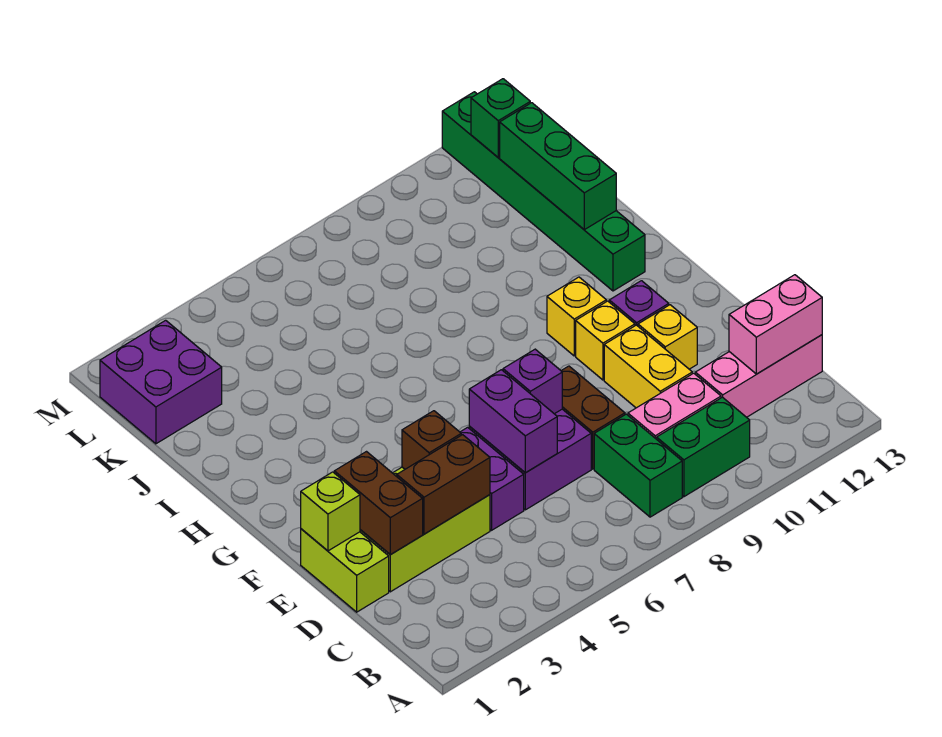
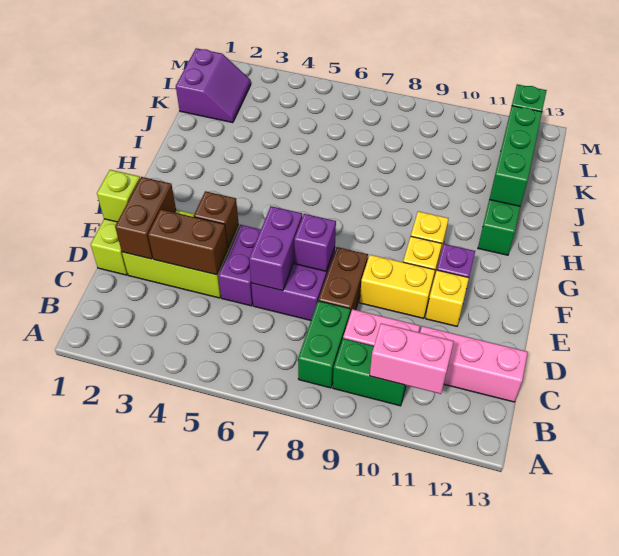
pink brick C12:C13 level 2 -> pink brick B10:B11 level 2
yellow brick D10:E10 level 1 -> yellow brick E9:E10 level 1
purple brick K1:L2 level 1 -> purple slope K1:L2 level 1 top 1

